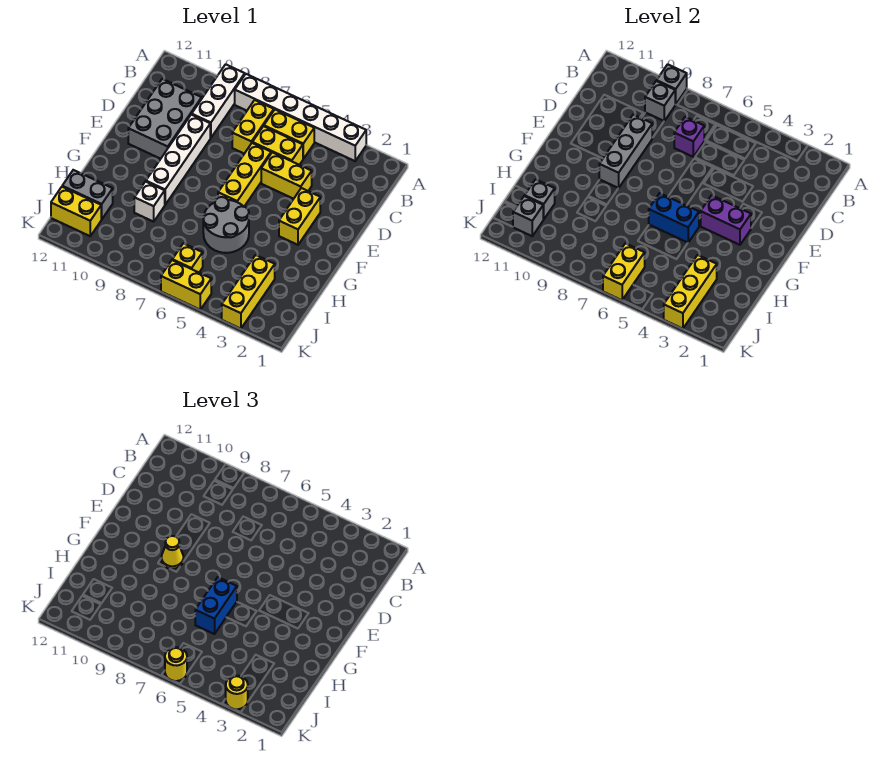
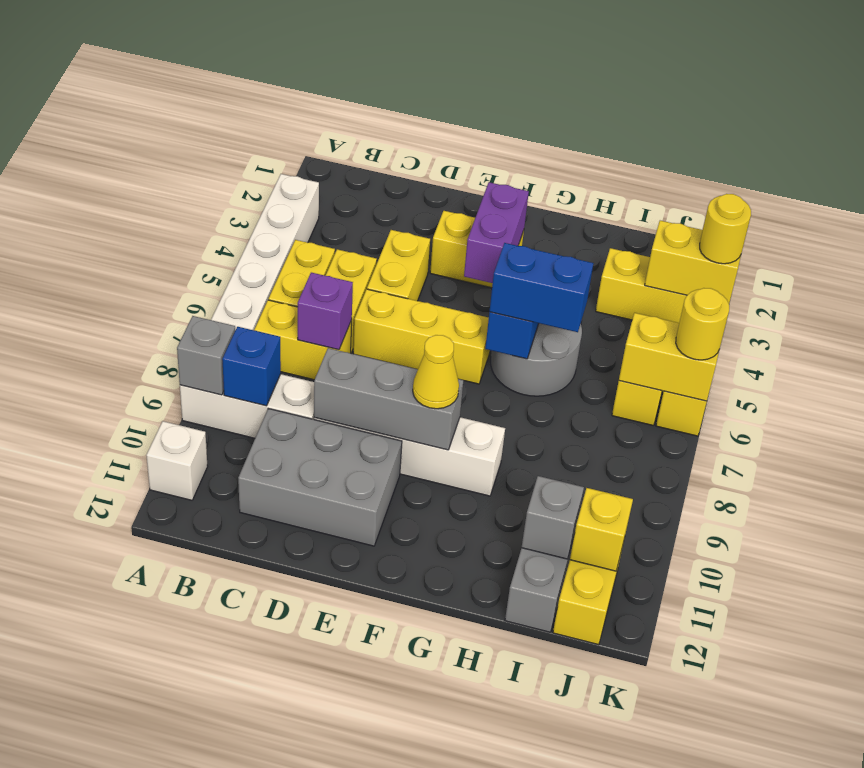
grey brick B9 level 2 -> blue brick B9 level 2
white brick H9 level 1 -> white brick A11 level 1
yellow brick I3:K3 level 2 -> yellow brick J3:K3 level 2
grey brick J11 level 2 -> yellow brick J11 level 2

